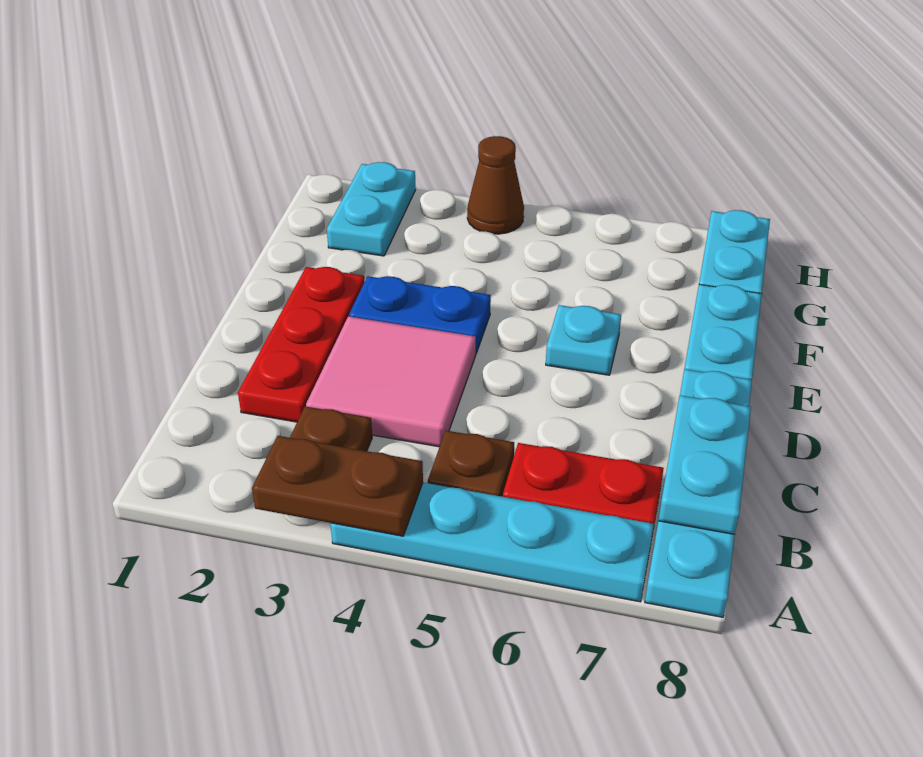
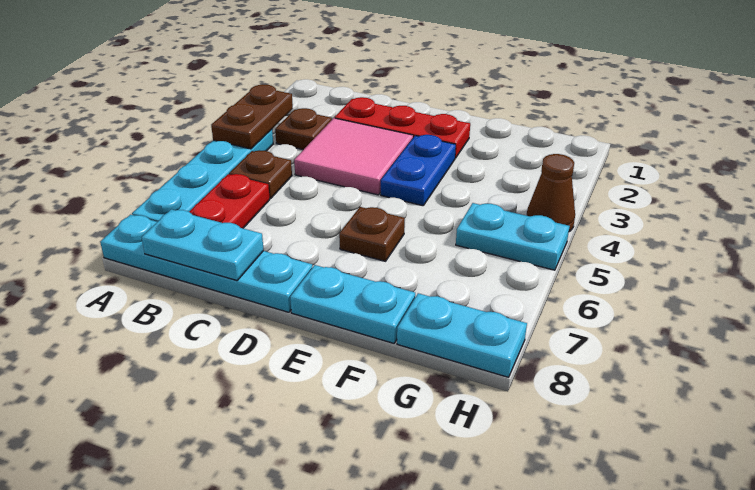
cyan plate E6 level 1 -> brown plate E6 level 1
cyan plate G2:H2 level 1 -> cyan plate G5:H5 level 1

